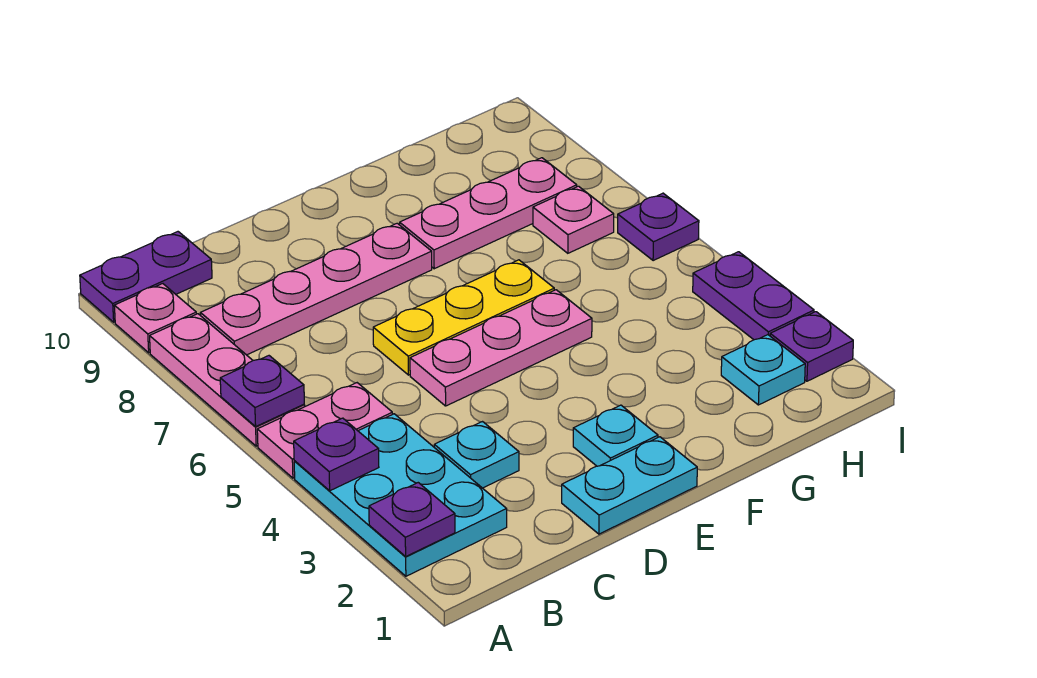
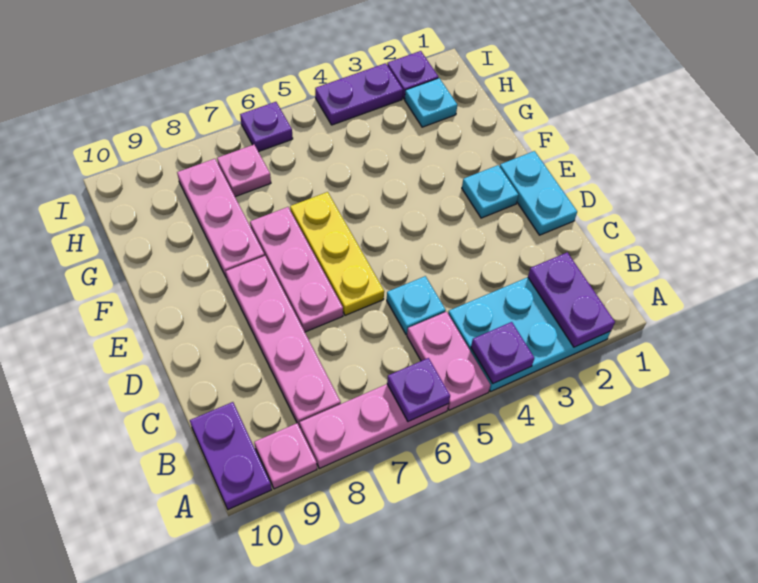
purple plate A2 level 2 -> purple plate A2:B2 level 2
cyan plate C3 level 1 -> cyan plate C5 level 1
pink plate D5:F5 level 1 -> pink plate D7:F7 level 1

